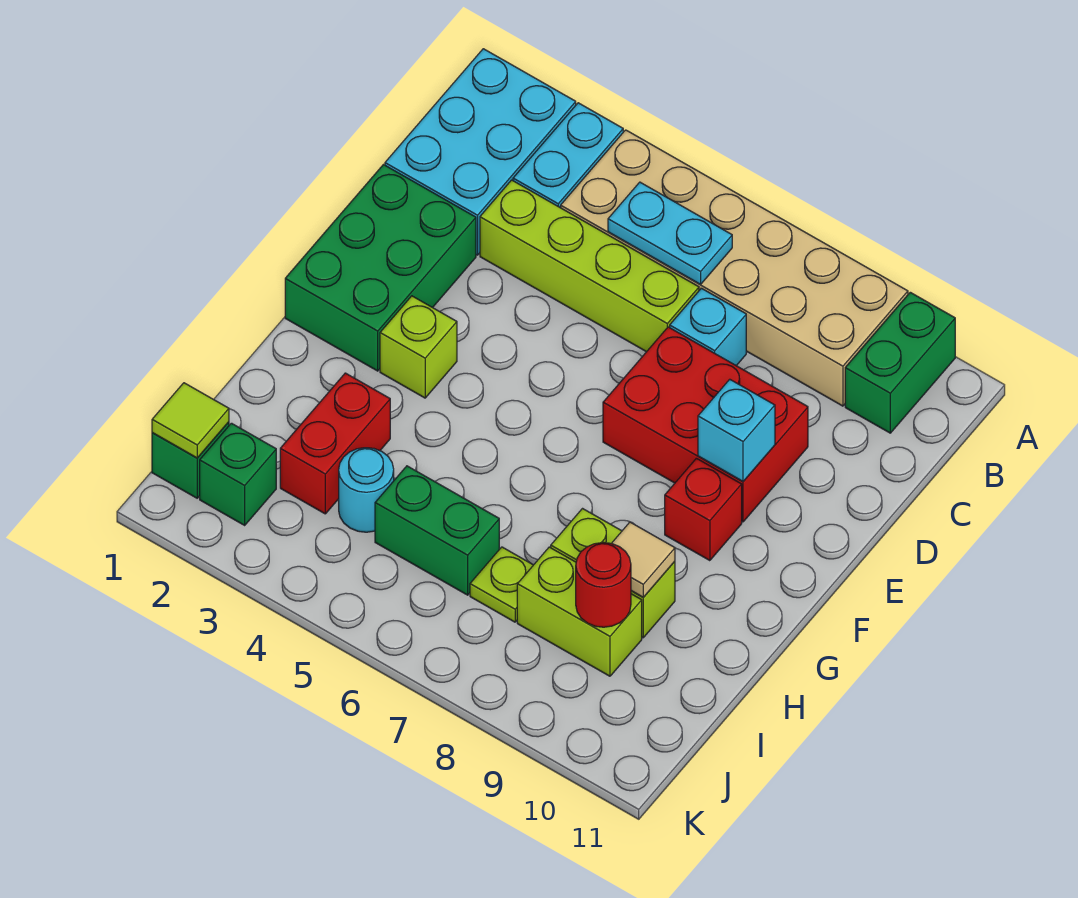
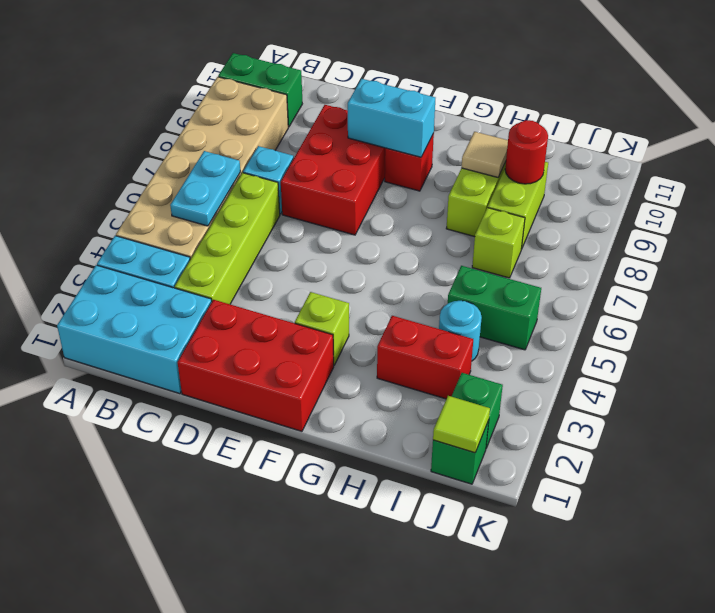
green brick D1:F2 level 1 -> red brick D1:F2 level 1
cyan brick E9 level 2 -> cyan brick E9:F9 level 2
green brick I5:I6 level 1 -> green brick I5:J5 level 1
lime plate I7 level 1 -> lime brick I7 level 1

